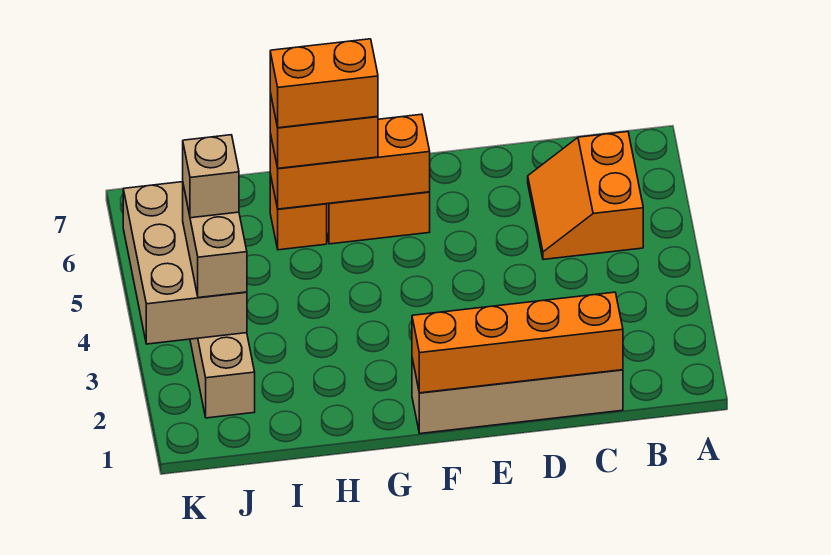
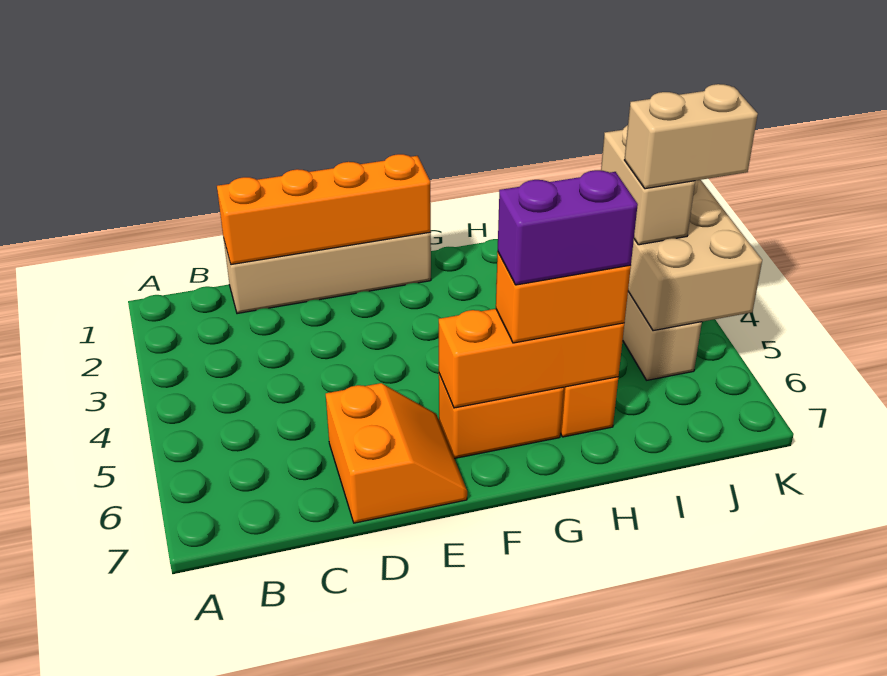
orange slope B5:C6 level 1 top B -> orange slope D6:E7 level 1 top D
orange brick G6:H6 level 4 -> purple brick G6:H6 level 4
tan brick J4 level 4 -> tan brick J4:K4 level 4

